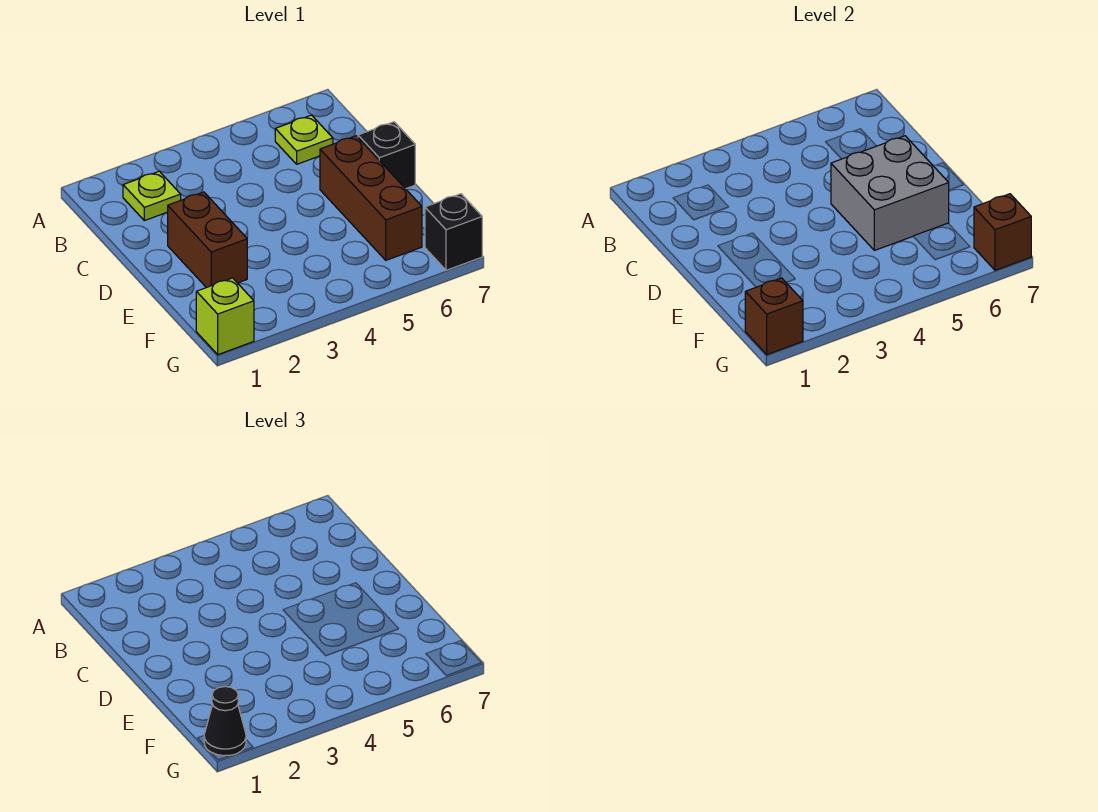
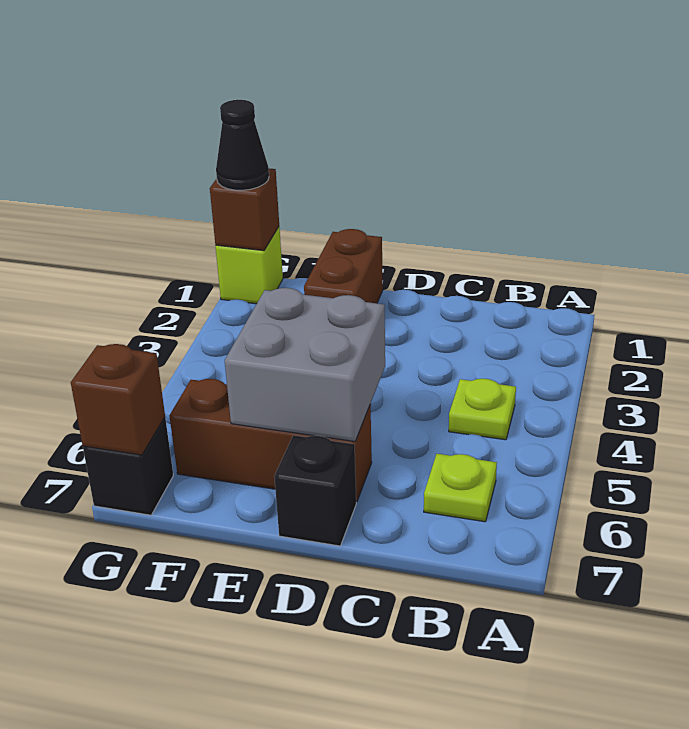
lime plate B2 level 1 -> lime plate B4 level 1
brown brick D2:E2 level 1 -> brown brick E1:E2 level 1

